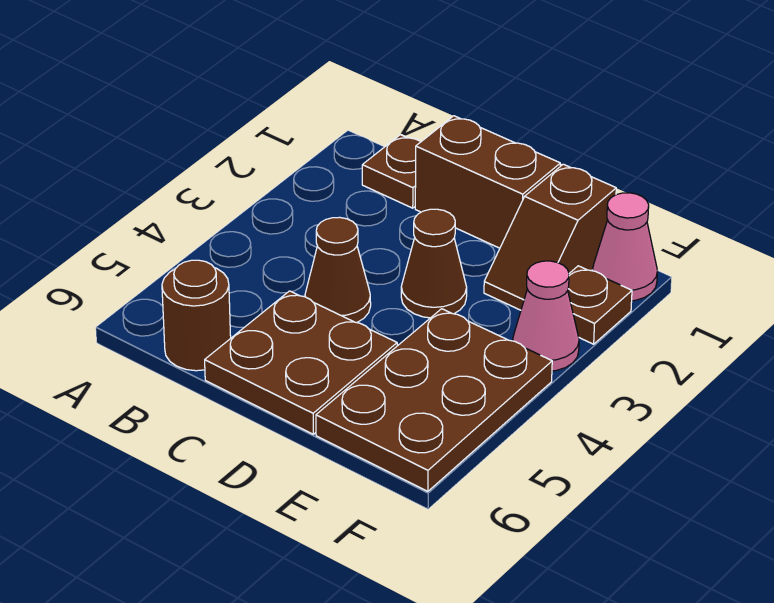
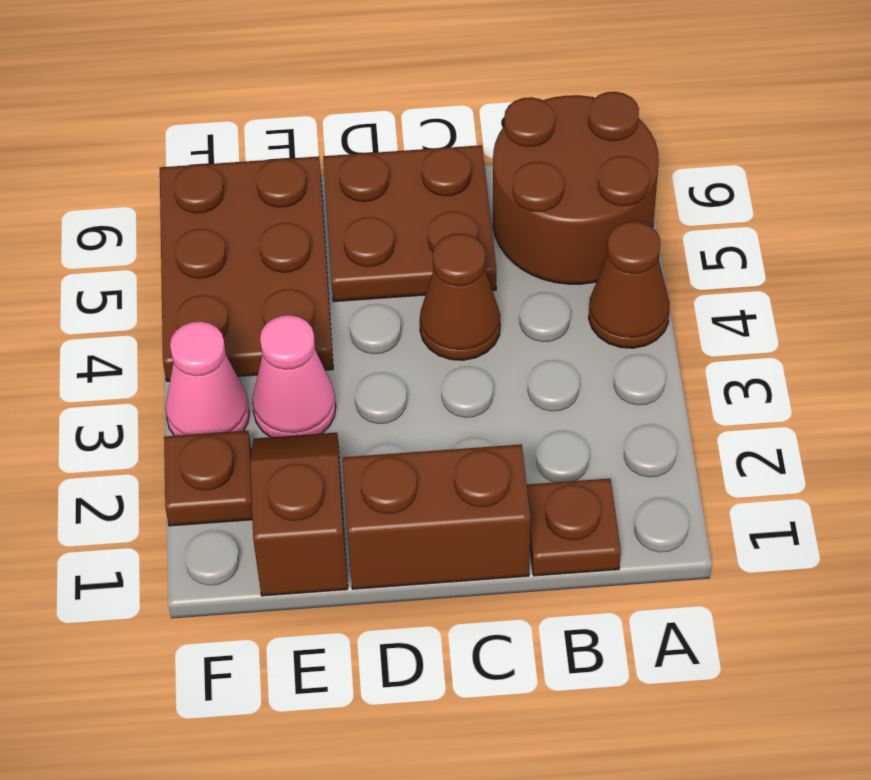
brown round brick B6 level 1 -> brown round brick A5:B6 level 1
brown cone D3 level 1 -> brown cone A4 level 1
pink cone F1 level 1 -> pink cone E3 level 1

